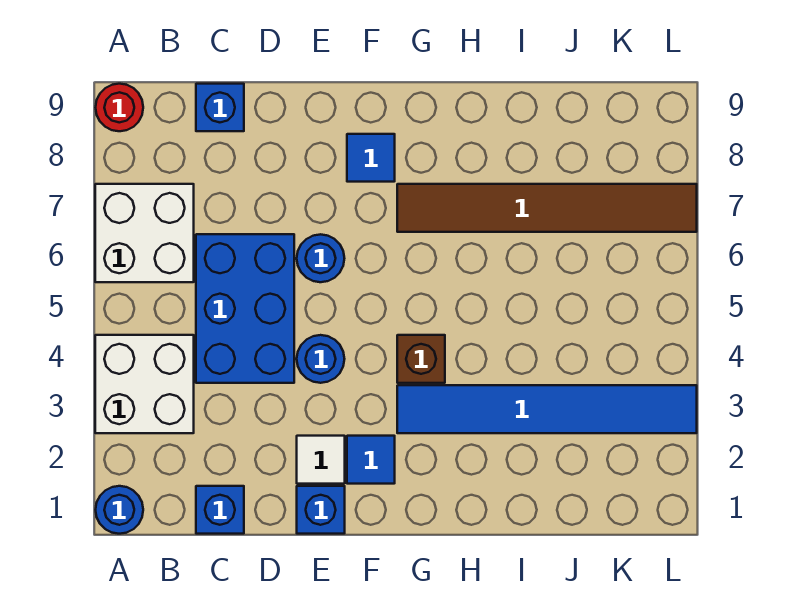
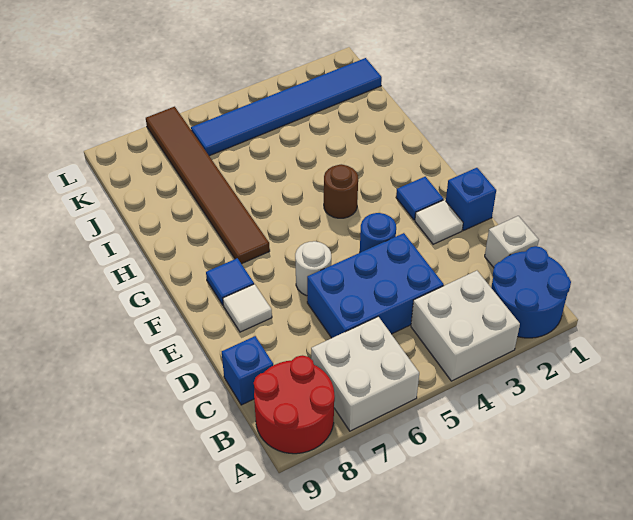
blue round brick A1 level 1 -> blue round brick A1:B2 level 1
red round brick A9 level 1 -> red round brick A8:B9 level 1
blue brick C1 level 1 -> white brick C1 level 1
blue round brick E6 level 1 -> white round brick E6 level 1
none -> white tile E8 level 1
blue tile G3:L3 level 1 -> blue tile K1:K6 level 1
brown brick G4 level 1 -> brown round brick G4 level 1

